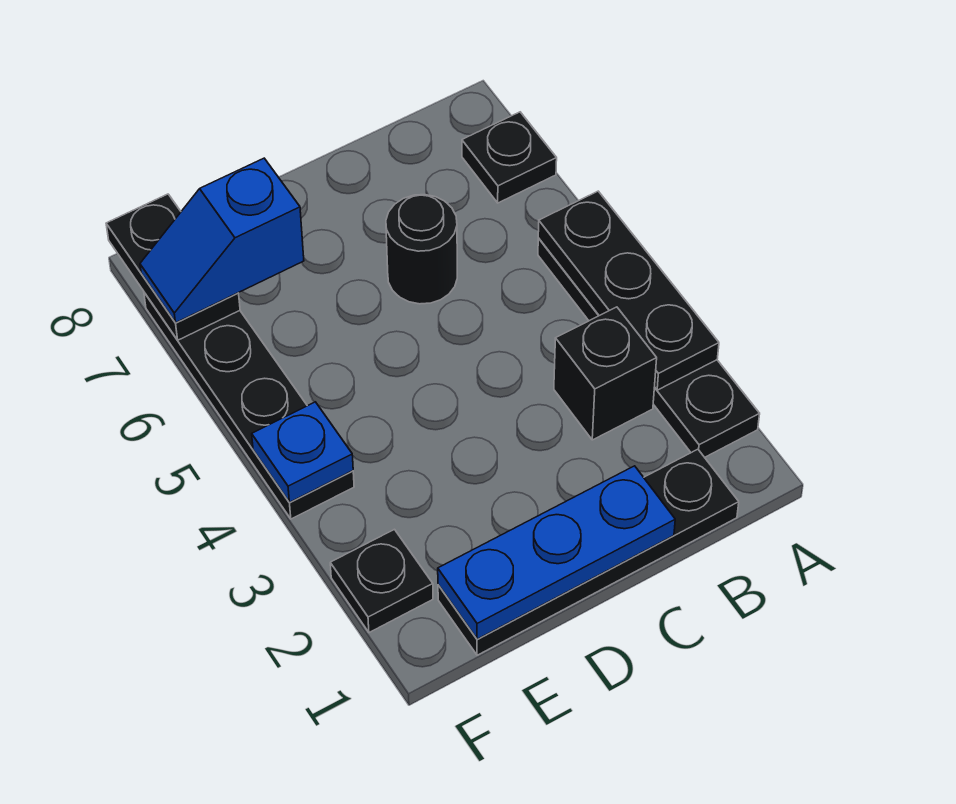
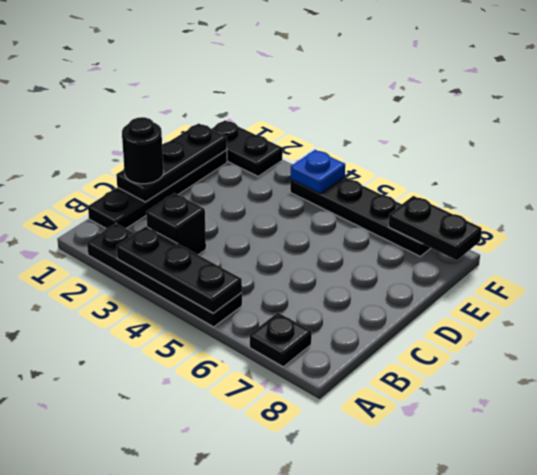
blue plate C1:E1 level 2 -> black plate C1:E1 level 2
black round brick C6 level 1 -> black round brick C1 level 3
blue slope E7:F7 level 3 top E -> none
black plate F2 level 1 -> black plate F1:F2 level 1

